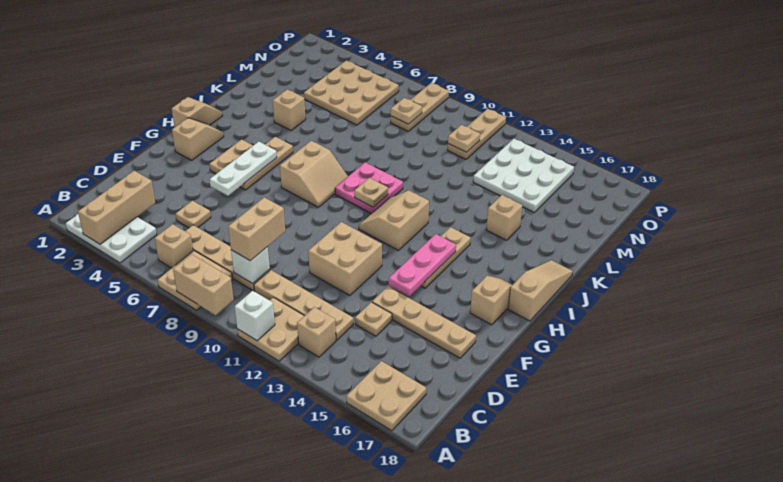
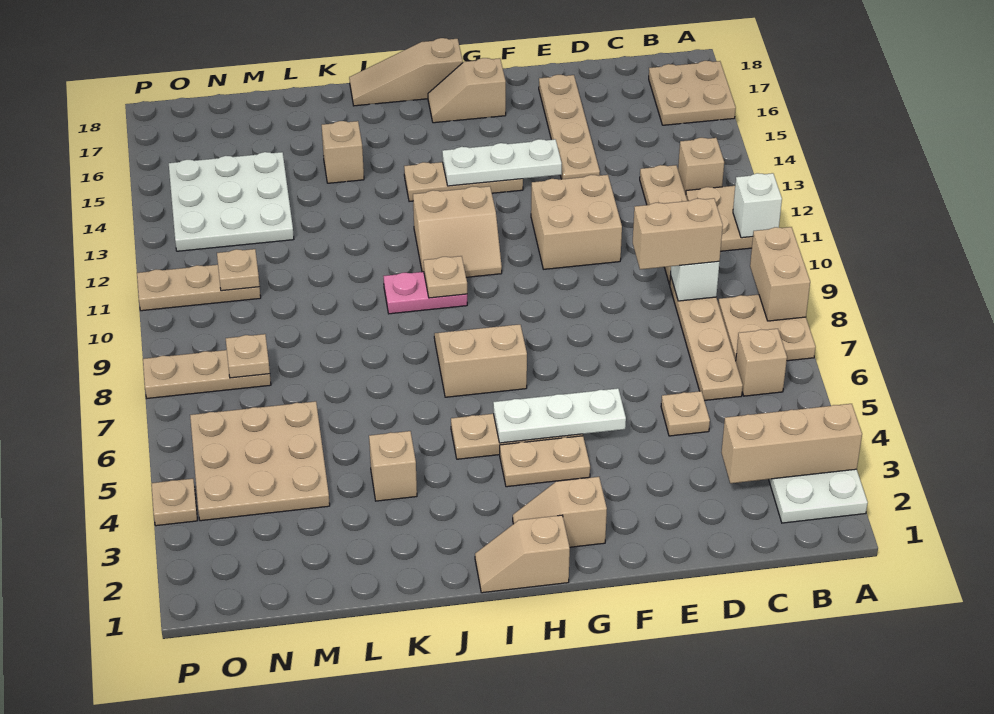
tan plate D14 level 1 -> tan plate P4 level 1
pink plate F14:H14 level 2 -> white plate F14:H14 level 2
pink plate I9:J10 level 1 -> pink plate I10:J10 level 1

